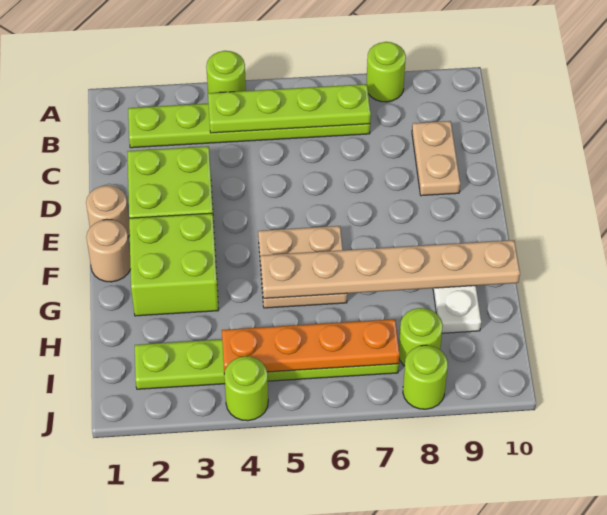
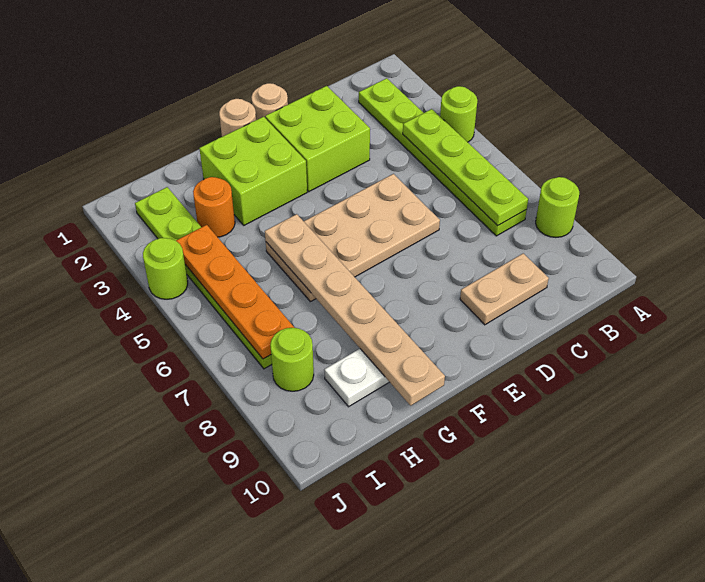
tan plate F5:G6 level 1 -> tan plate D5:G6 level 1
none -> orange round brick H3 level 1
lime round brick J8 level 1 -> none

